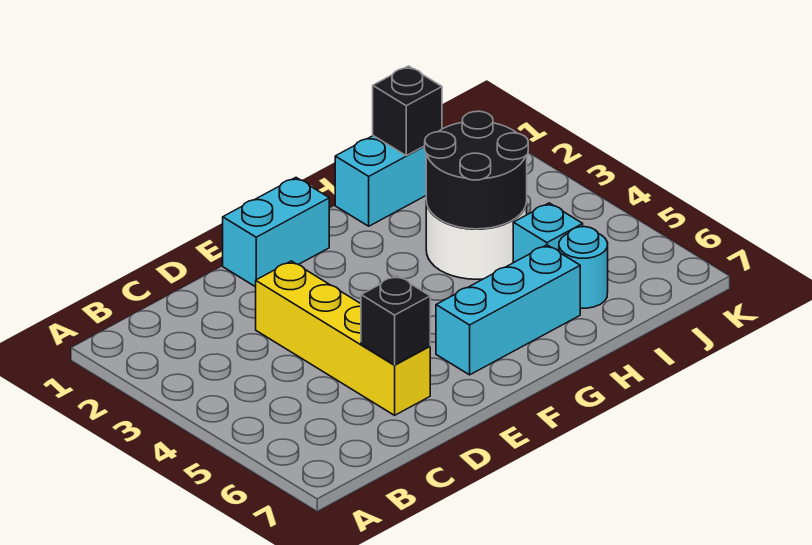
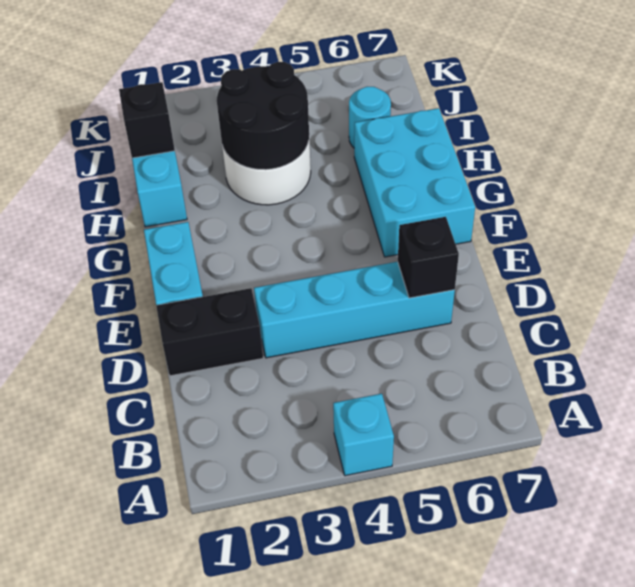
none -> black brick D1:D2 level 1
yellow brick D3:D6 level 1 -> cyan brick D3:D6 level 1
cyan brick F6:H6 level 1 -> cyan brick F6:H7 level 1
cyan brick I5 level 1 -> cyan brick A4 level 1

